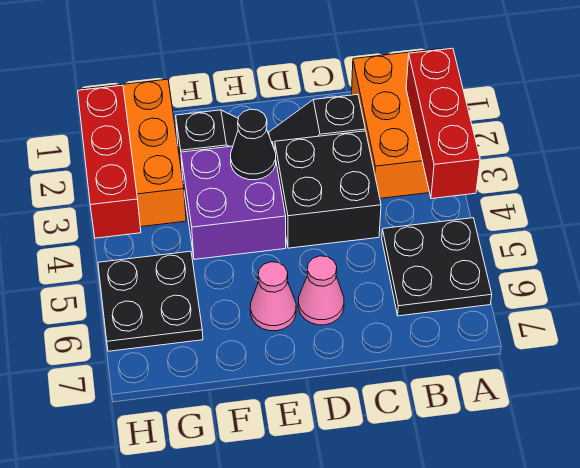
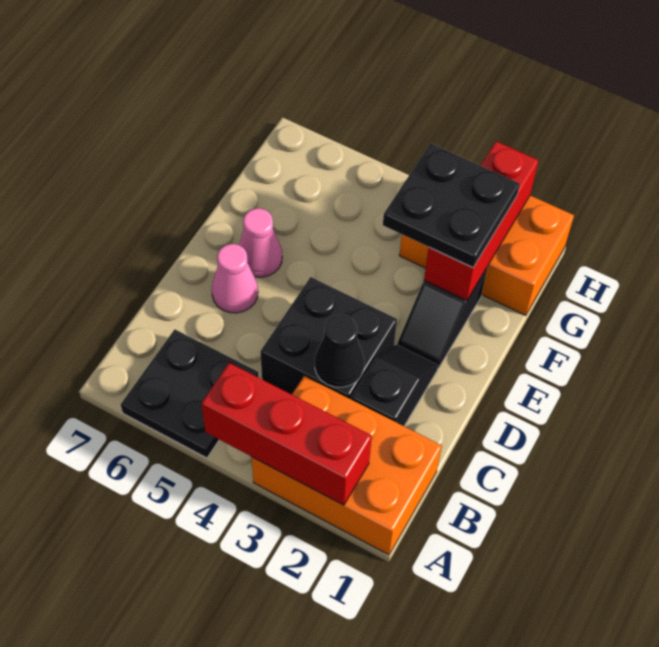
purple brick E3:F4 level 1 -> none
black cone E3 level 2 -> black cone C3 level 2
black plate G5:H6 level 1 -> black plate F2:G3 level 3
red brick H2:H4 level 2 -> red brick F2:H2 level 2

